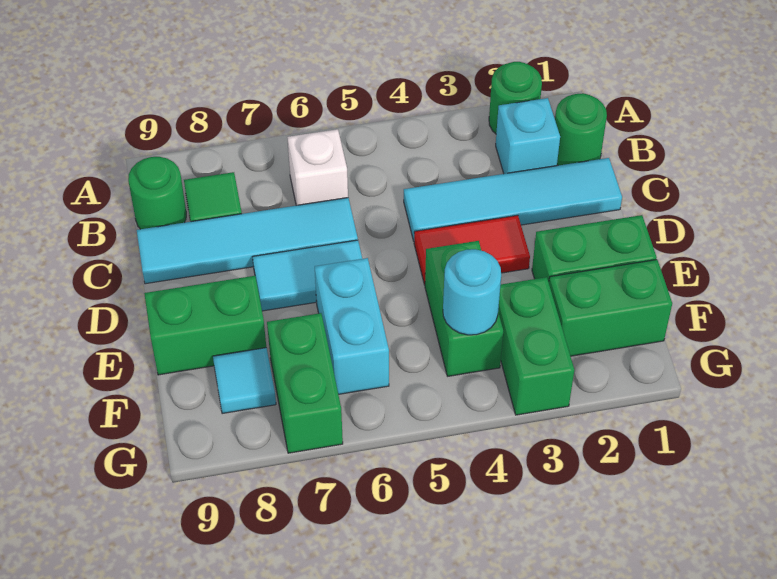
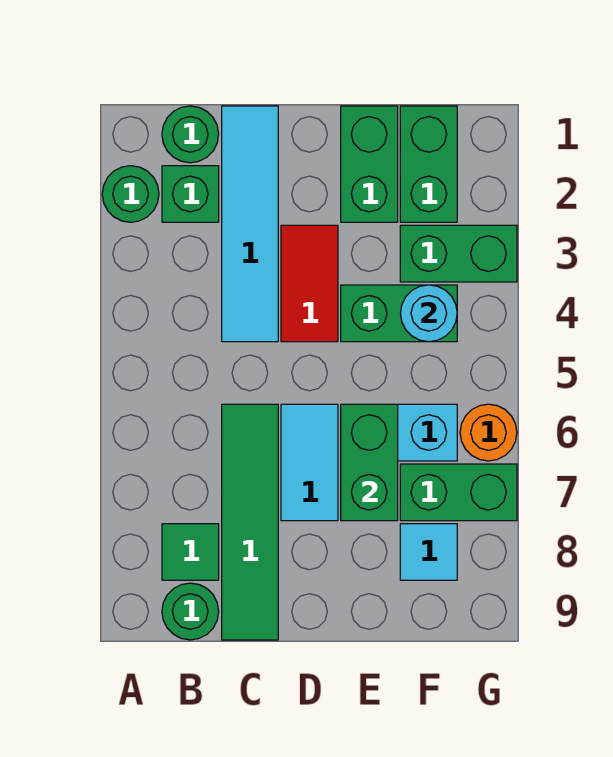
cyan brick B2 level 1 -> green brick B2 level 1
white brick B6 level 1 -> none
cyan tile C6:C9 level 1 -> green tile C6:C9 level 1
green brick E8:E9 level 1 -> green brick E6:E7 level 2
none -> orange round brick G6 level 1

